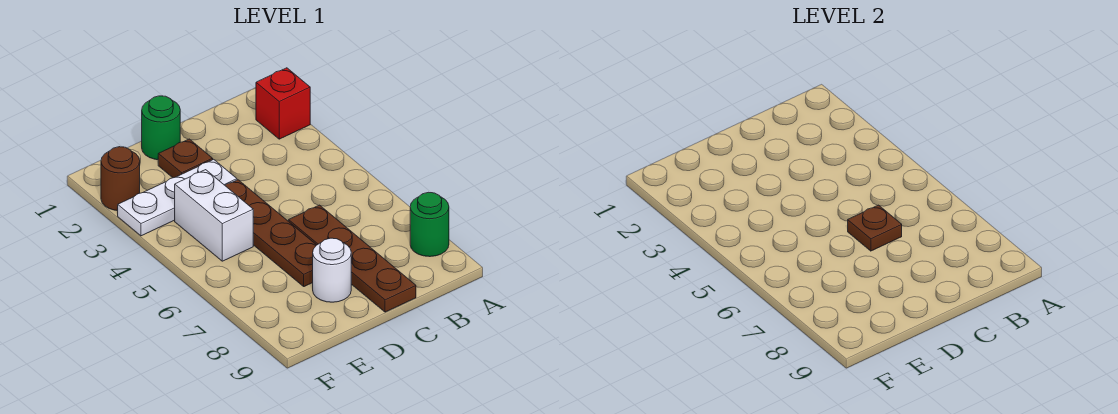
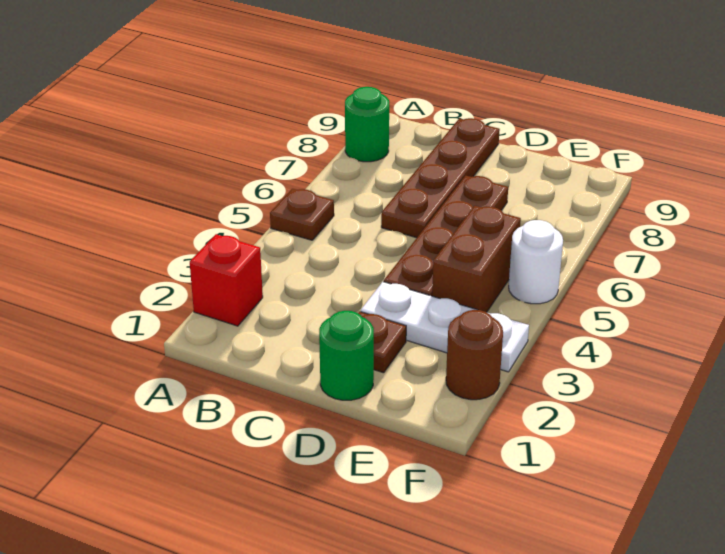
brown plate C6 level 2 -> brown plate A5 level 1
white round brick D8 level 1 -> white round brick F5 level 1
white brick E4:E5 level 1 -> brown brick E4:E5 level 1

